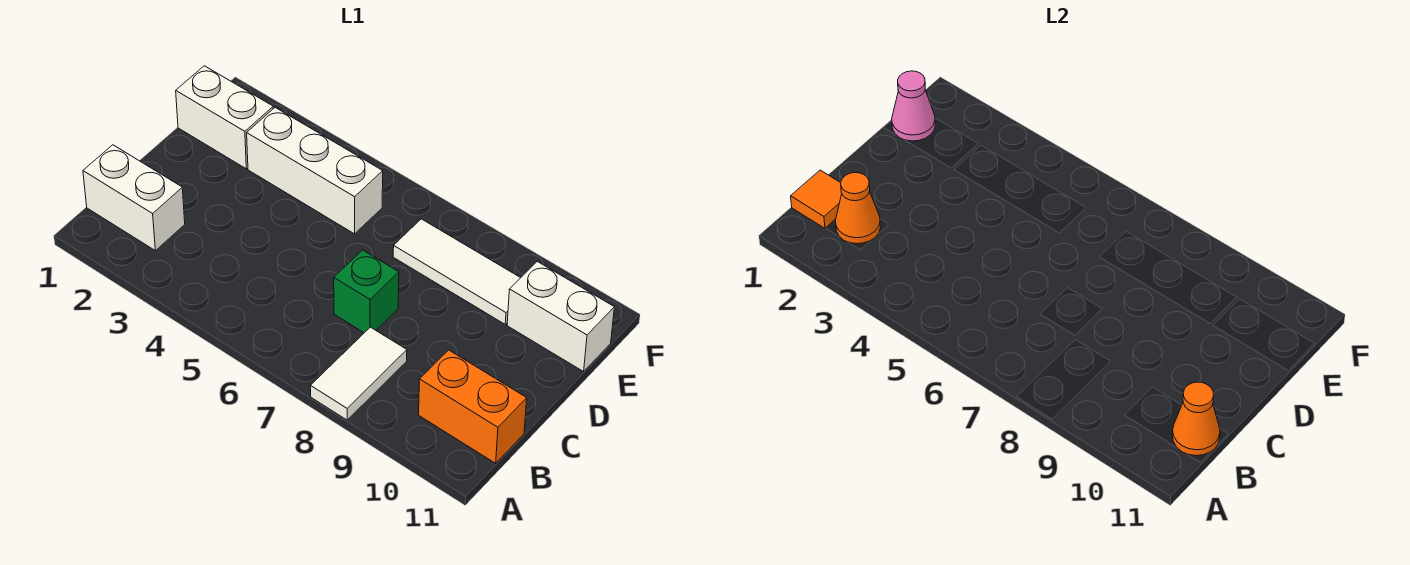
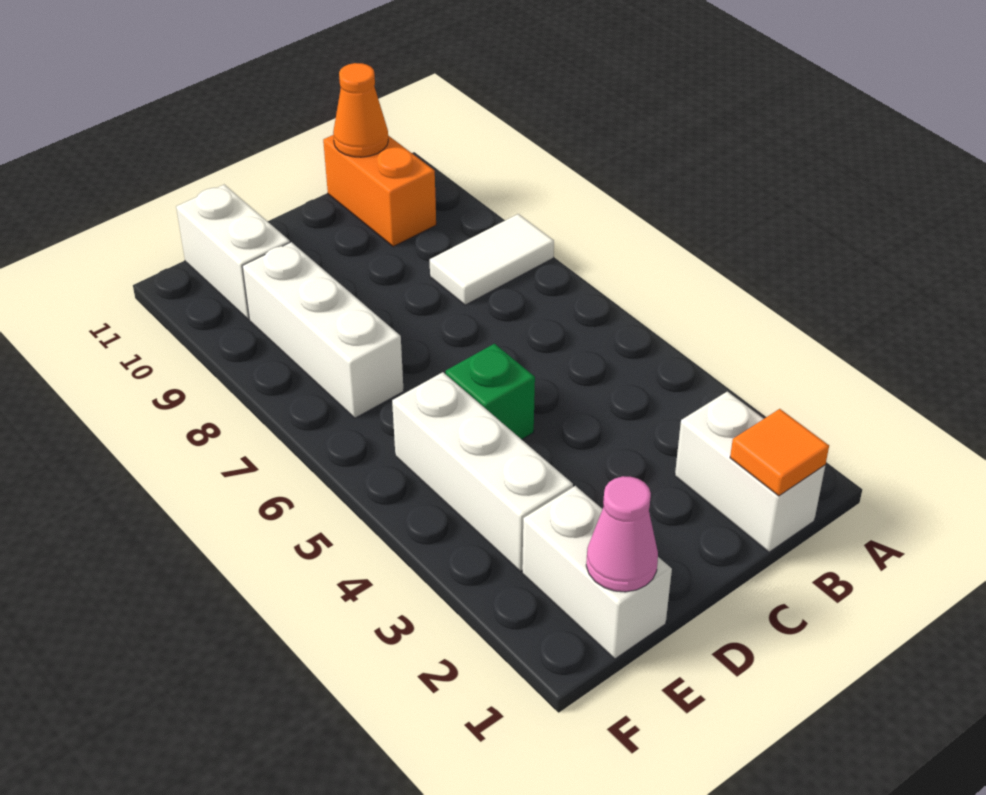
orange cone B2 level 2 -> none
green brick C7 level 1 -> green brick D5 level 1
white tile E7:E9 level 1 -> white brick E7:E9 level 1

